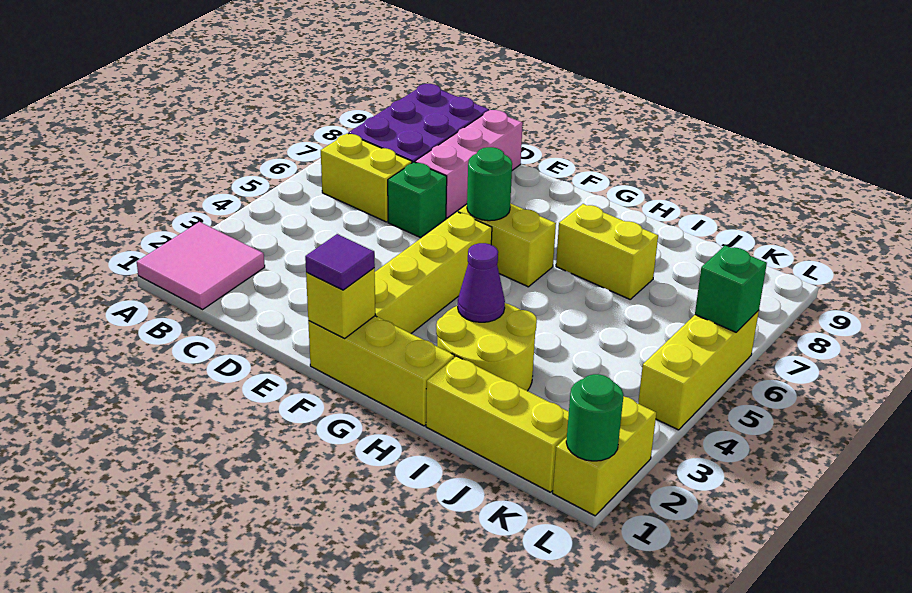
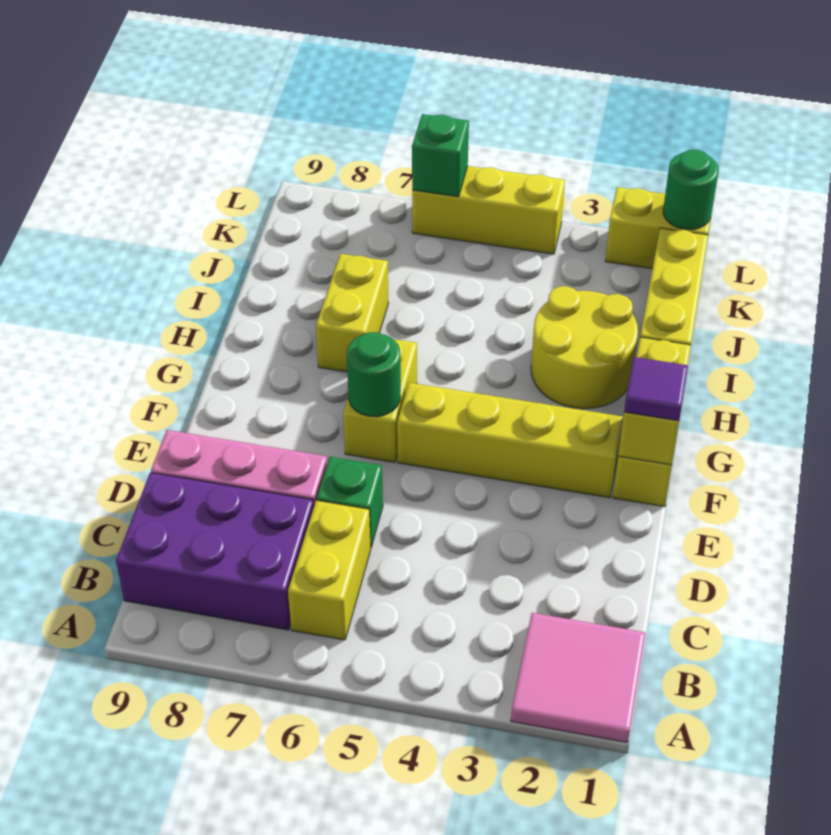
purple cone H3 level 2 -> none

